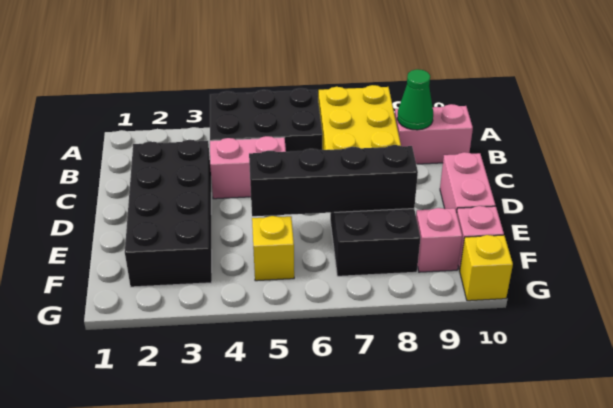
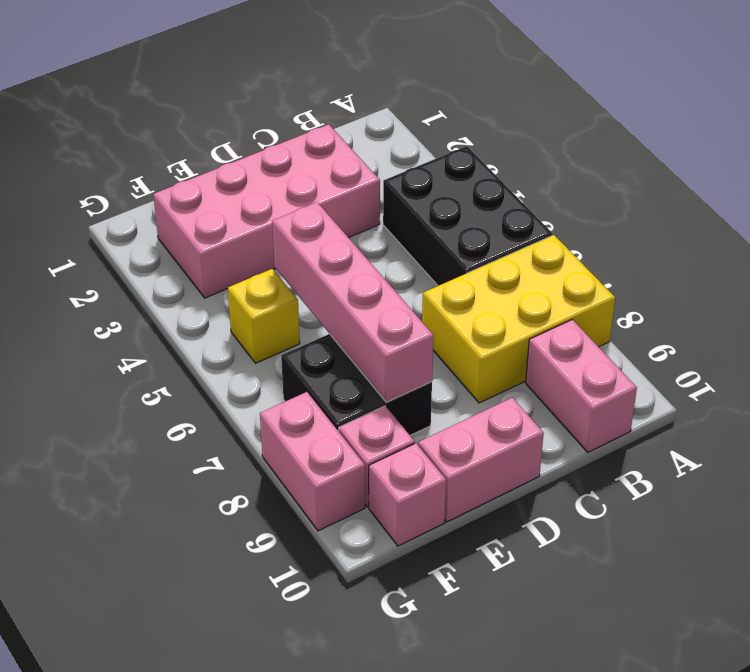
green cone B9 level 2 -> none
black brick C2:F3 level 1 -> pink brick C2:F3 level 1
pink brick C4:C5 level 1 -> pink brick G8:G9 level 1
black brick E5:E8 level 2 -> pink brick E5:E8 level 2
yellow brick G10 level 1 -> none

